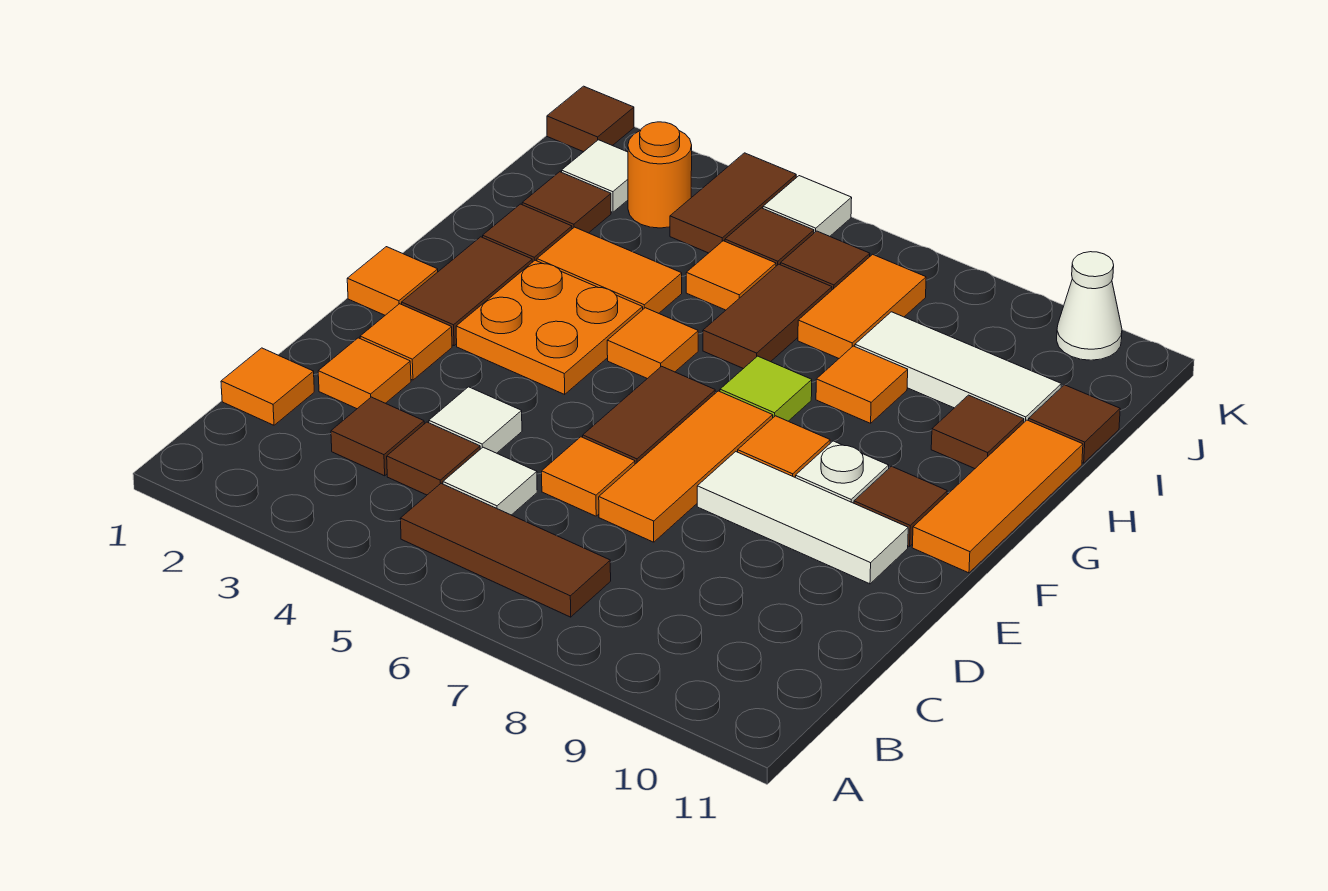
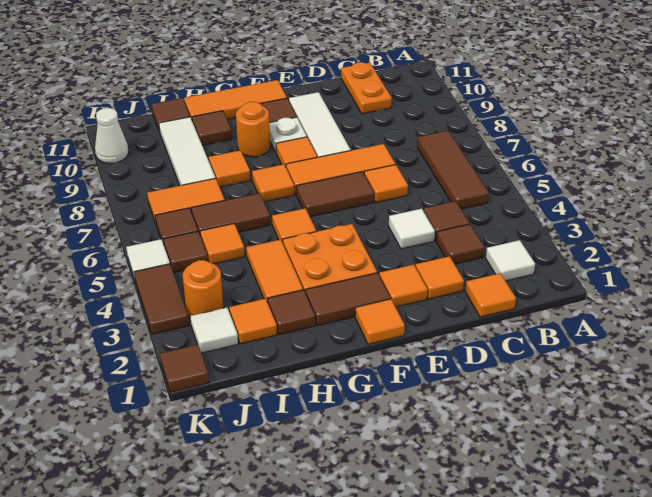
white tile C5 level 1 -> white tile B2 level 1
none -> orange plate C10:C11 level 1
lime tile G7 level 1 -> orange tile G7 level 1
none -> orange round brick G9 level 1
brown tile I2 level 1 -> orange tile I2 level 1
brown tile J4:K4 level 1 -> brown tile K3:K4 level 1

